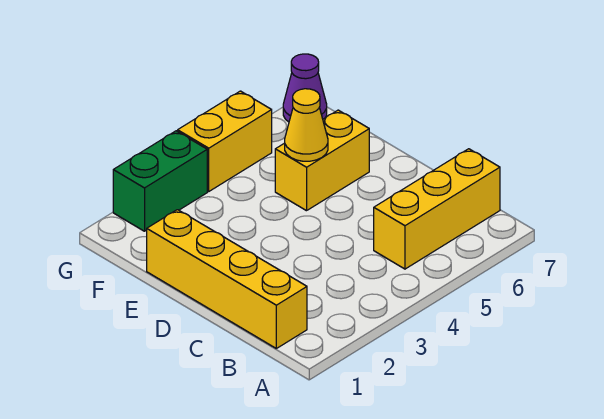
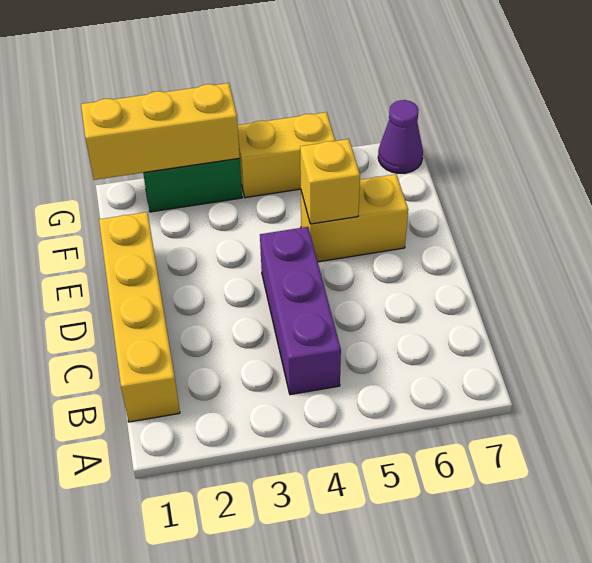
none -> purple brick B4:D4 level 1
yellow brick B5:B7 level 1 -> yellow brick G1:G3 level 2
yellow cone E5 level 2 -> yellow brick E5 level 2

